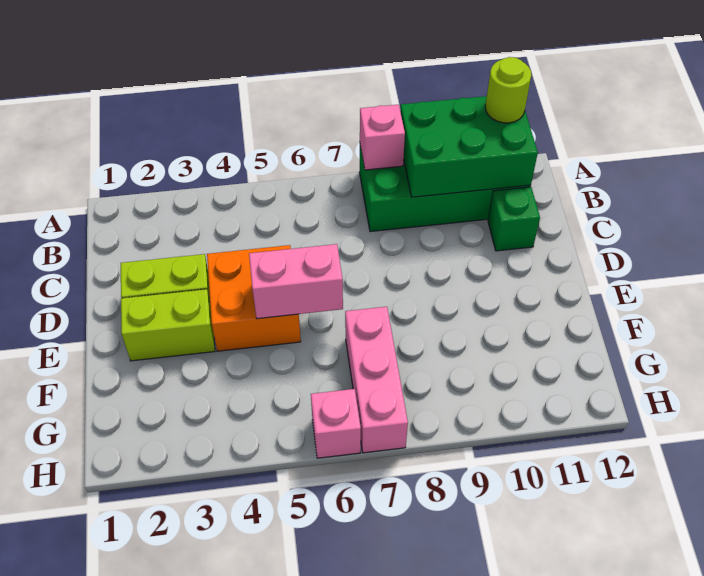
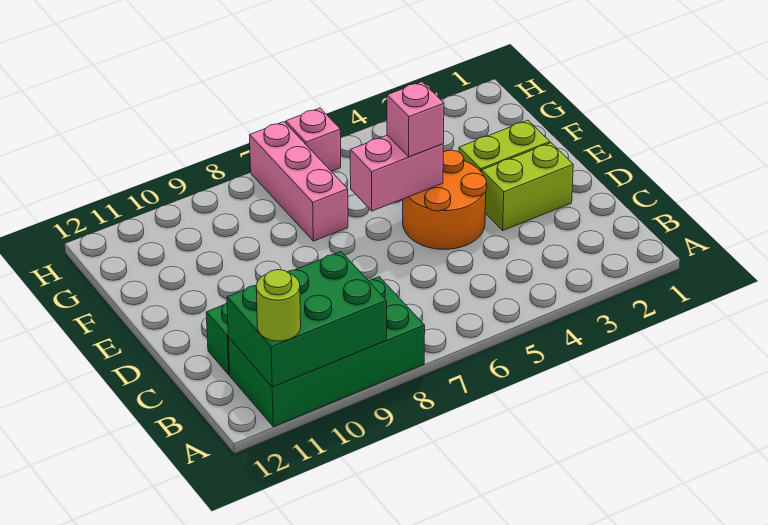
pink brick A8 level 2 -> pink brick E5 level 3
orange brick D4:E5 level 1 -> orange round brick D4:E5 level 1

